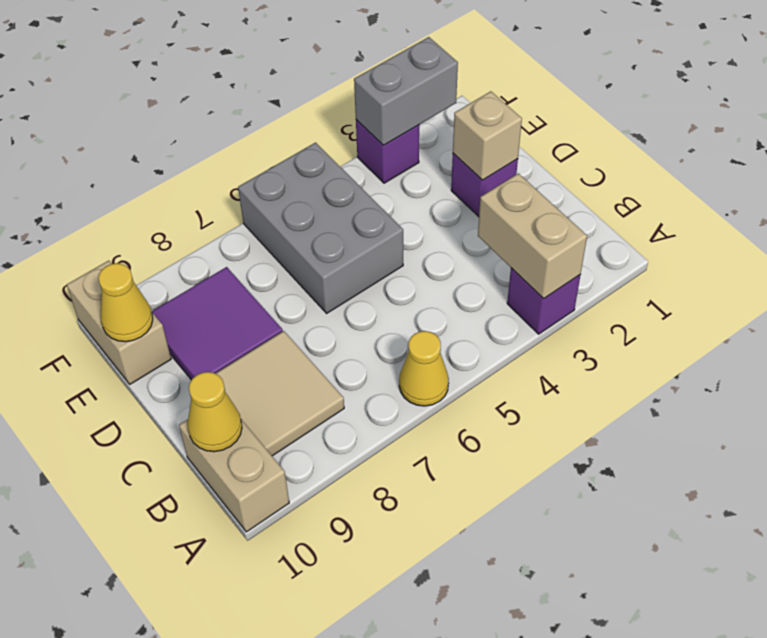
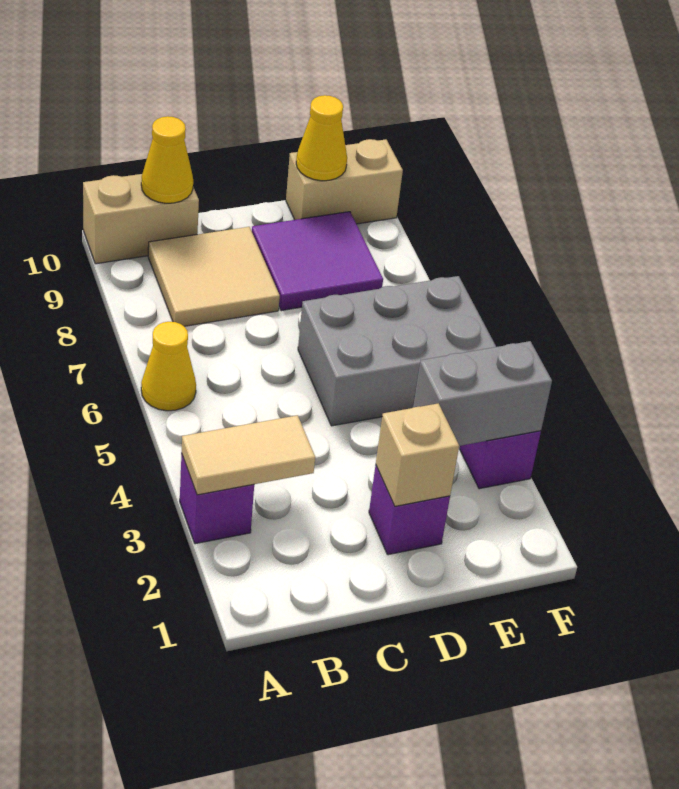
tan brick A3:B3 level 2 -> tan tile A3:B3 level 2
grey brick F2:F3 level 2 -> grey brick E3:F3 level 2

